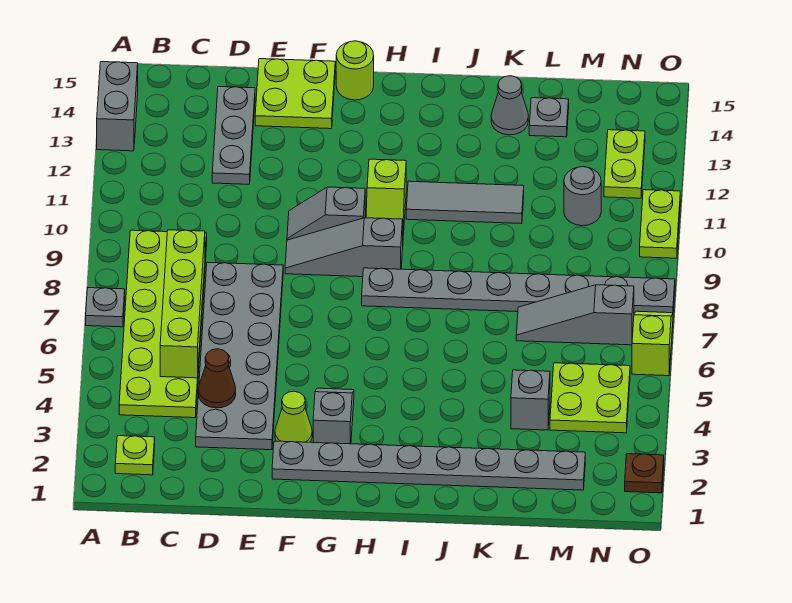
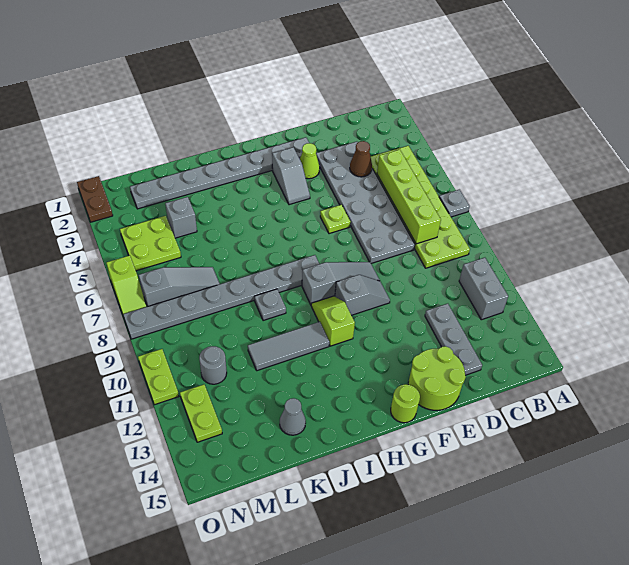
grey brick A13:A14 level 1 -> grey brick B11:B12 level 1
lime plate B2 level 1 -> lime plate F6 level 1
lime plate E14:F15 level 1 -> lime round brick E14:F15 level 1
grey plate L14 level 1 -> grey plate J9 level 1
brown plate O2 level 1 -> brown plate O1:O2 level 1

